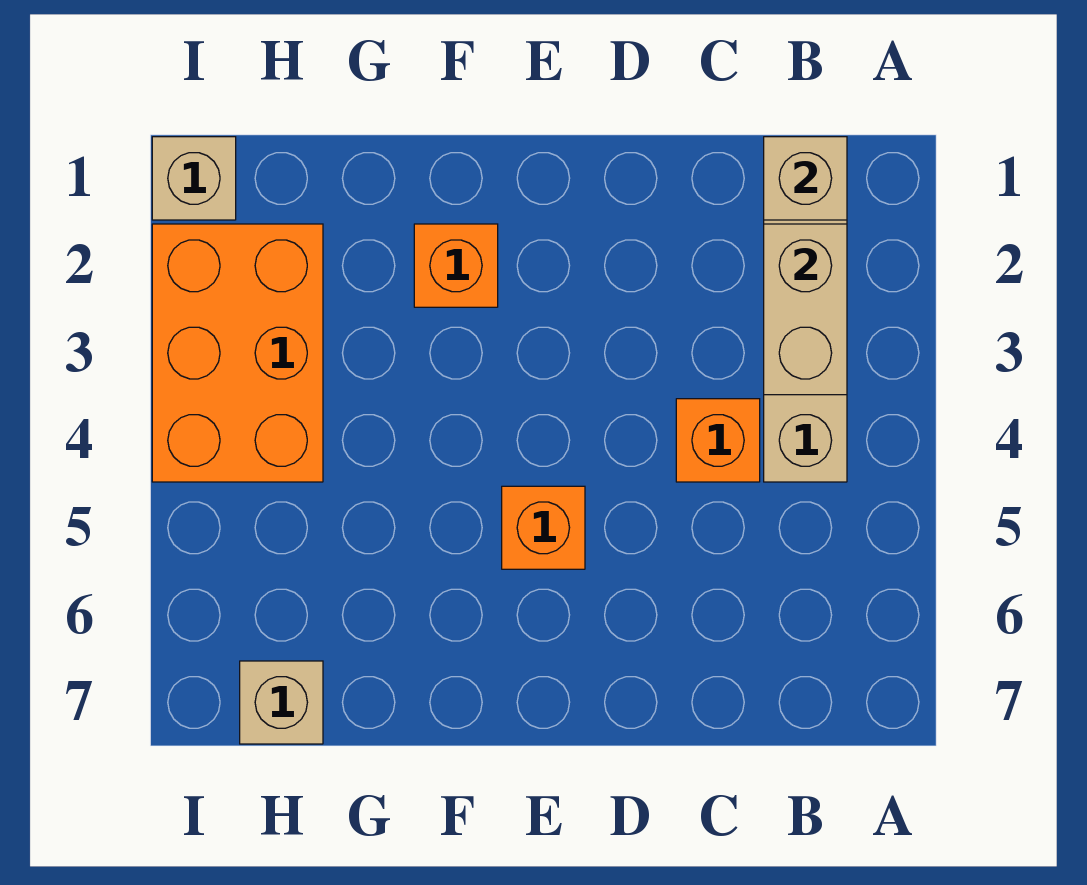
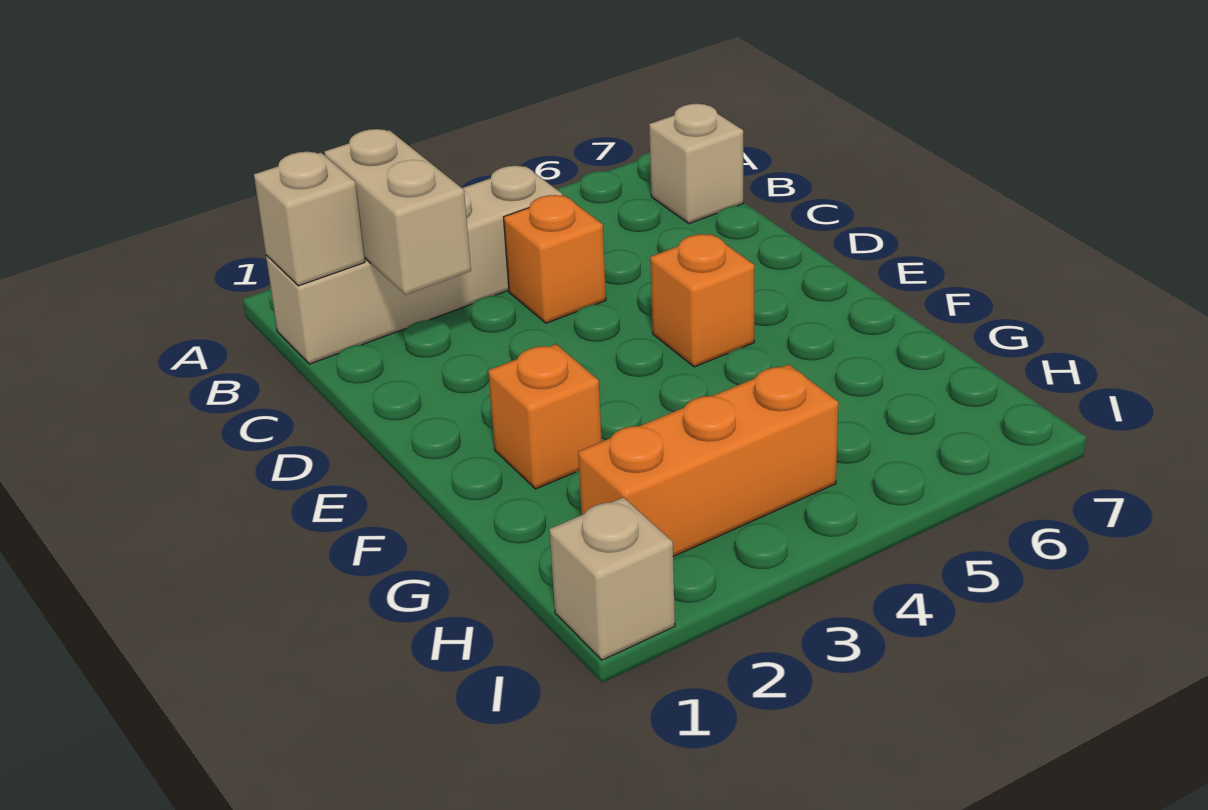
tan brick B2:B3 level 2 -> tan brick B2:C2 level 2
orange brick H2:I4 level 1 -> orange brick H2:H4 level 1
tan brick H7 level 1 -> tan brick B7 level 1

